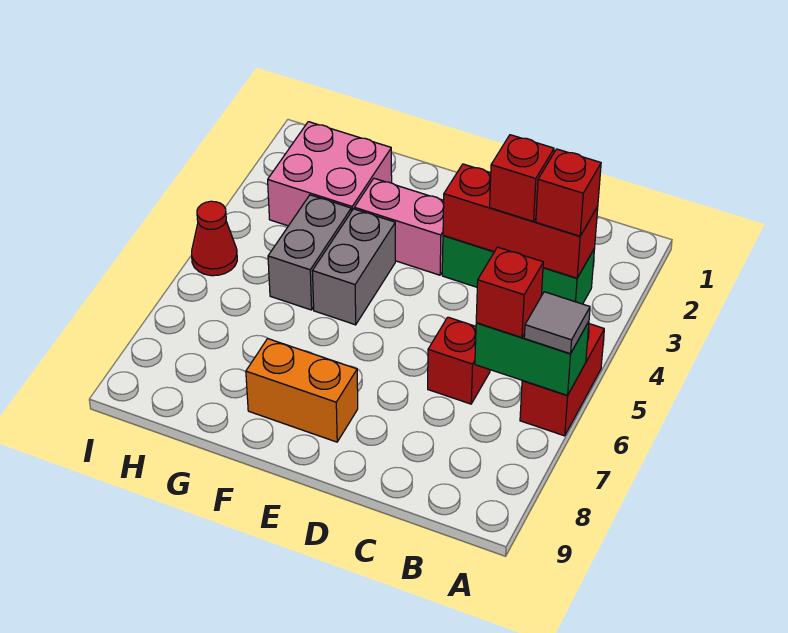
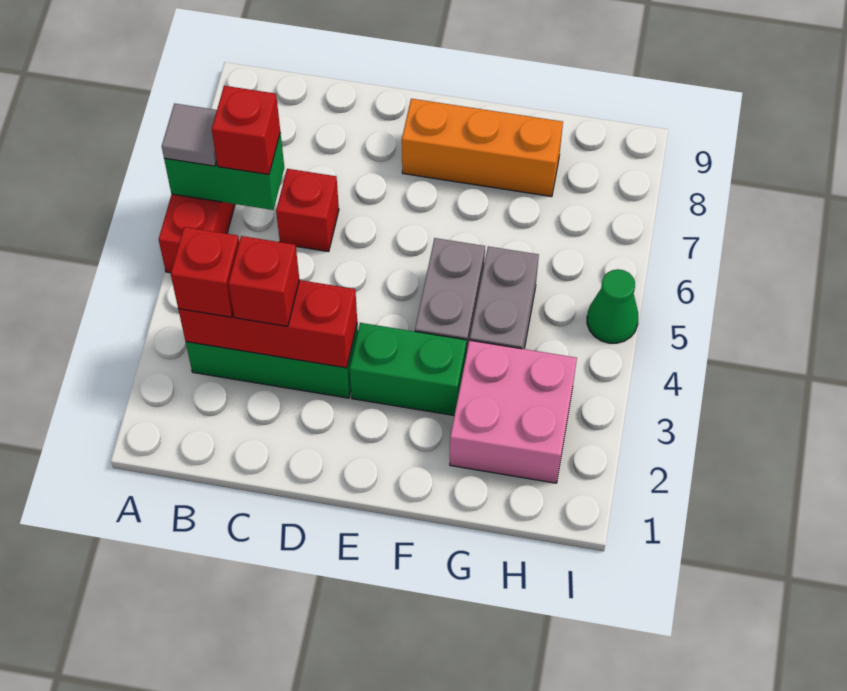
pink brick E3:F3 level 1 -> green brick E3:F3 level 1
orange brick E8:F8 level 1 -> orange brick E8:G8 level 1
red cone I5 level 1 -> green cone I5 level 1

